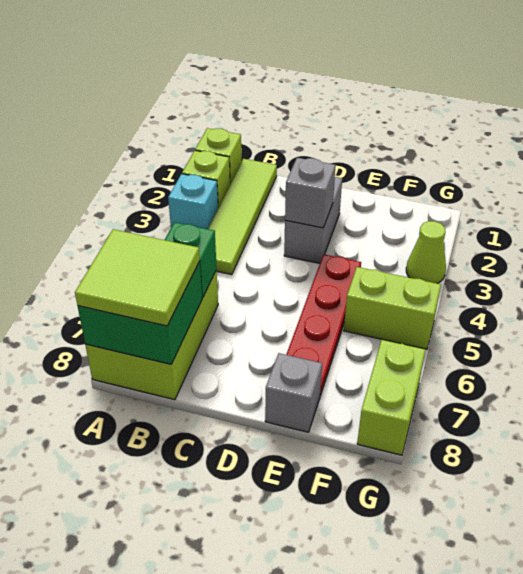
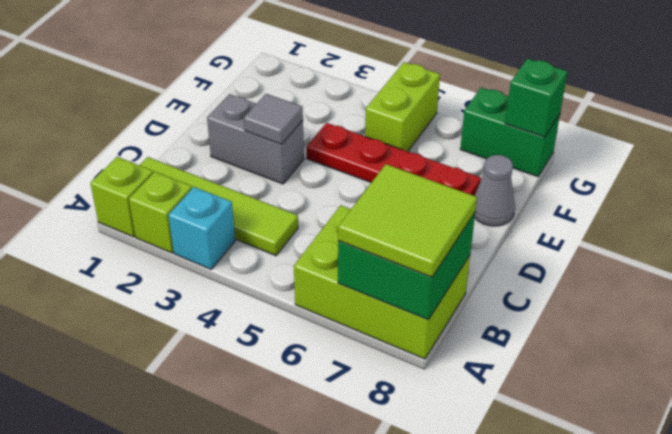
green brick B6 level 2 -> green brick G8 level 2
grey brick D3 level 2 -> grey tile D3 level 2
grey brick E8 level 1 -> grey cone E8 level 1
lime cone G3 level 1 -> none
lime brick G7:G8 level 1 -> green brick G7:G8 level 1

